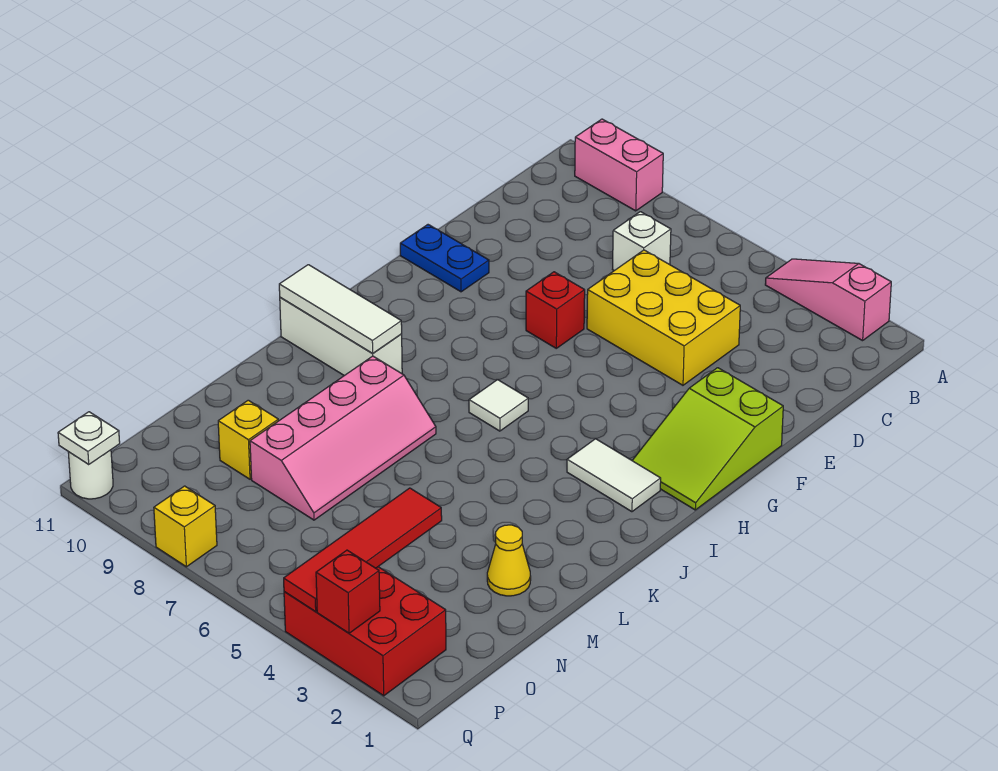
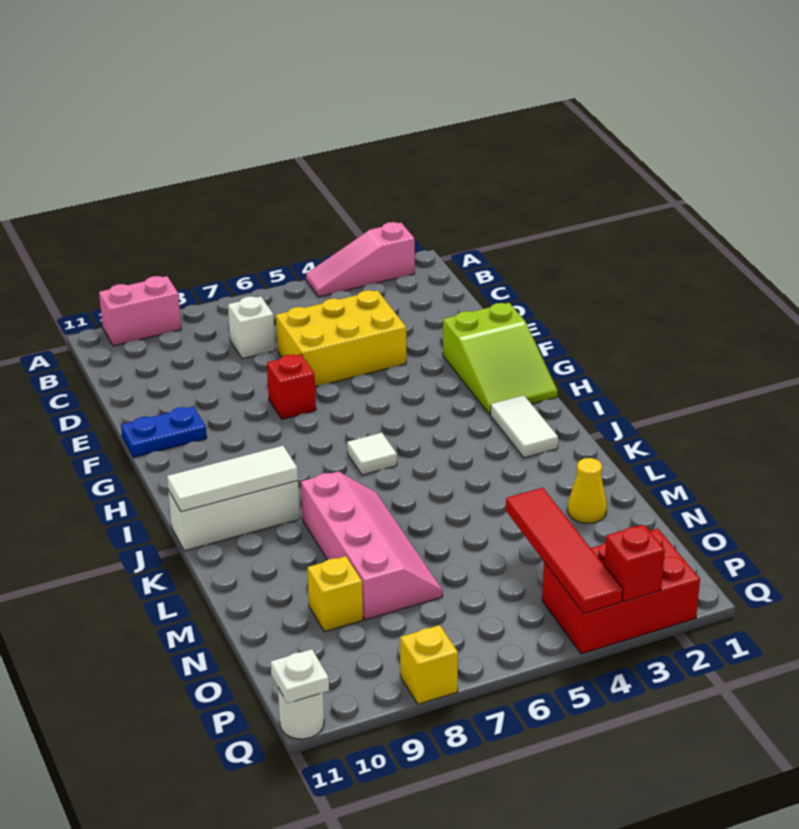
white tile I2:I3 level 1 -> white tile I2:J2 level 1

